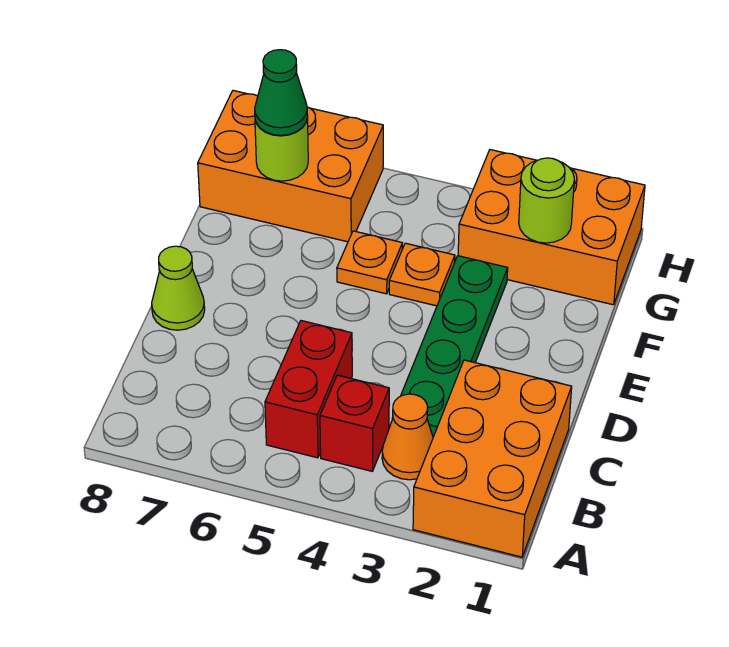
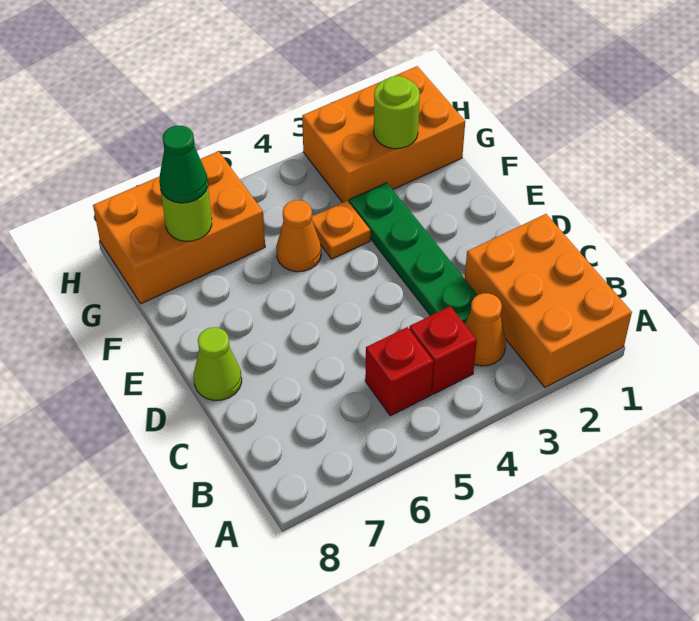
red brick B5:C5 level 1 -> red brick B5 level 1
orange plate F5 level 1 -> orange cone F5 level 1

